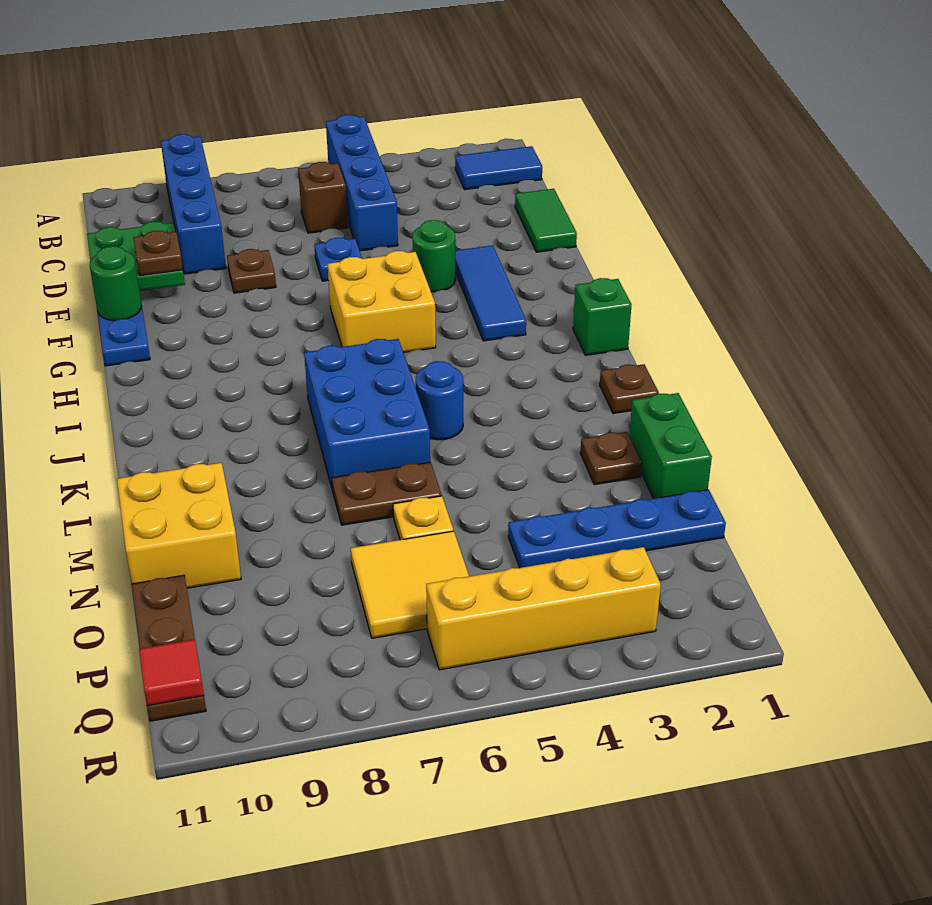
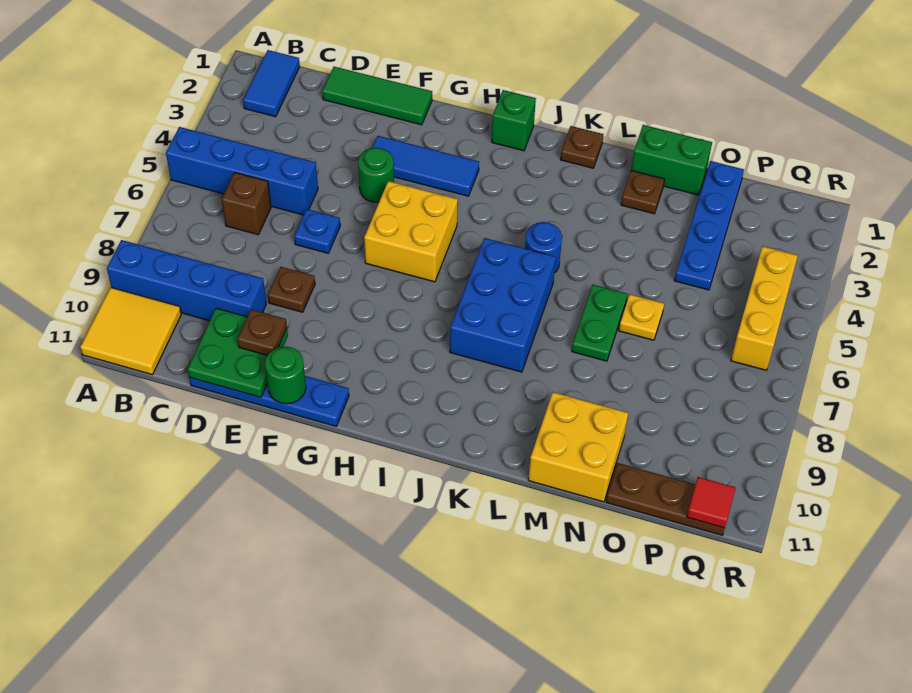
green tile D1:E1 level 1 -> green tile D1:F1 level 1
blue brick J6:L7 level 1 -> blue brick J6:K8 level 1
brown plate M6:M7 level 1 -> green plate M6:M7 level 1
yellow tile O6:P7 level 1 -> yellow tile A10:B11 level 1
yellow brick Q3:Q6 level 1 -> yellow brick Q4:Q6 level 1

